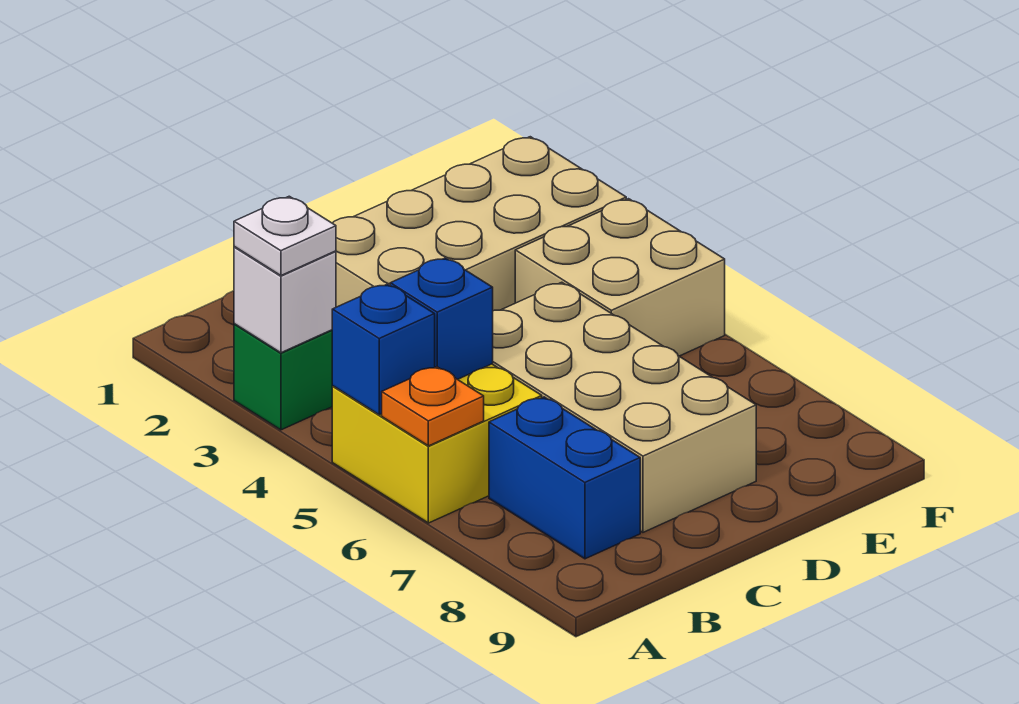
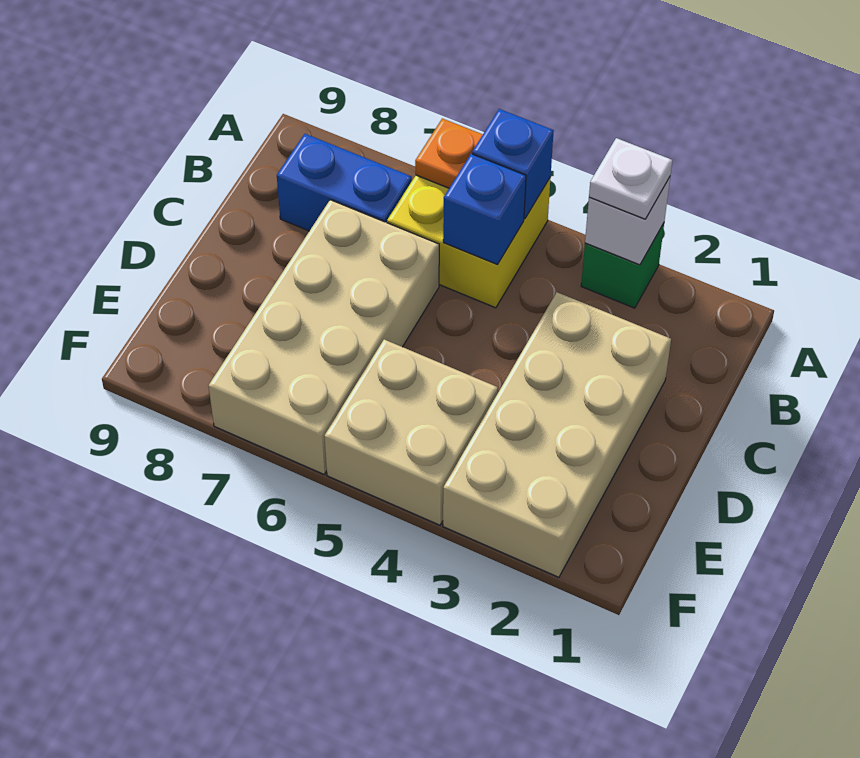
tan brick C5:D8 level 1 -> tan brick C6:F7 level 1

